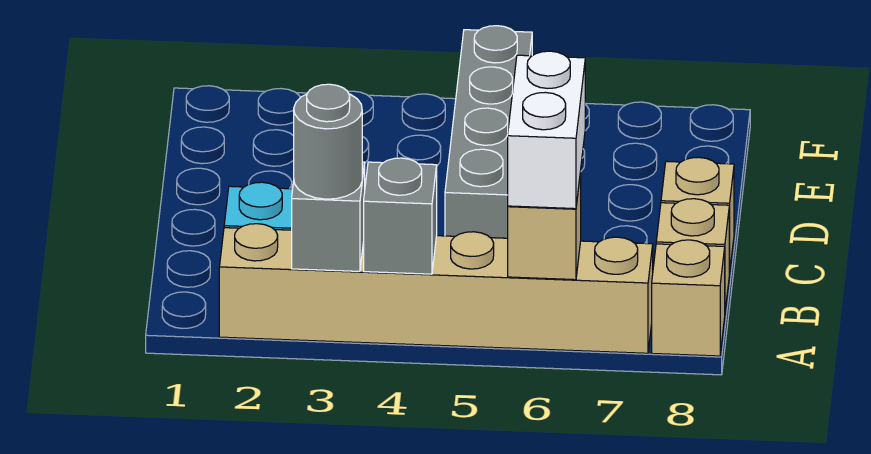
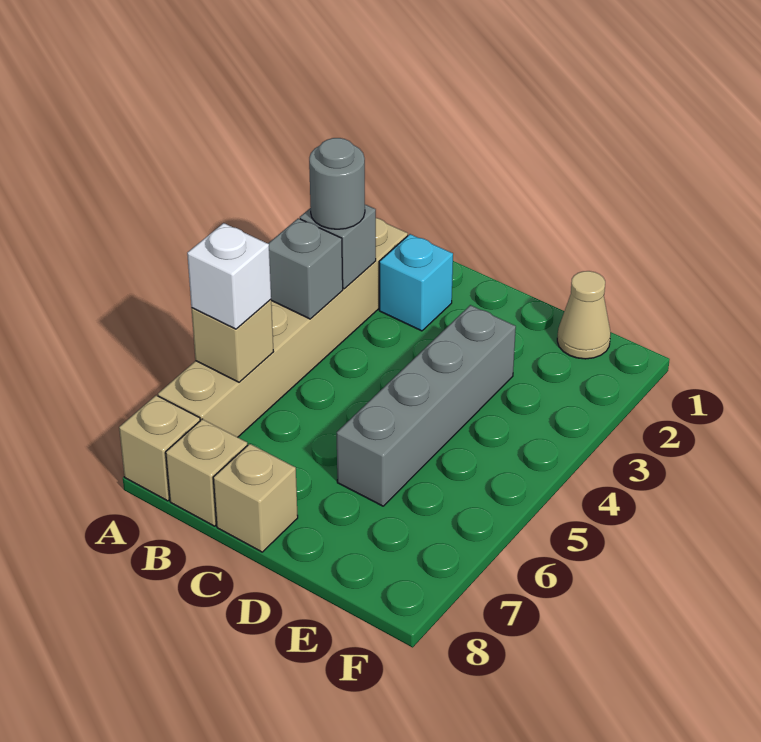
white brick A6:B6 level 3 -> white brick A6 level 3
grey brick C5:F5 level 1 -> grey brick D3:D6 level 1
none -> tan cone E1 level 1

